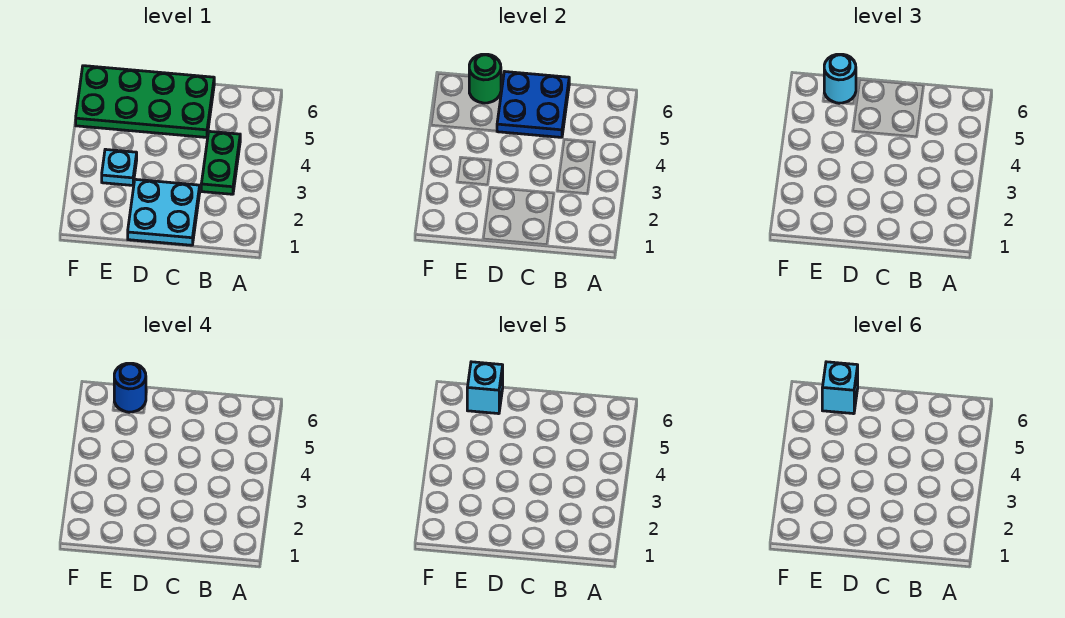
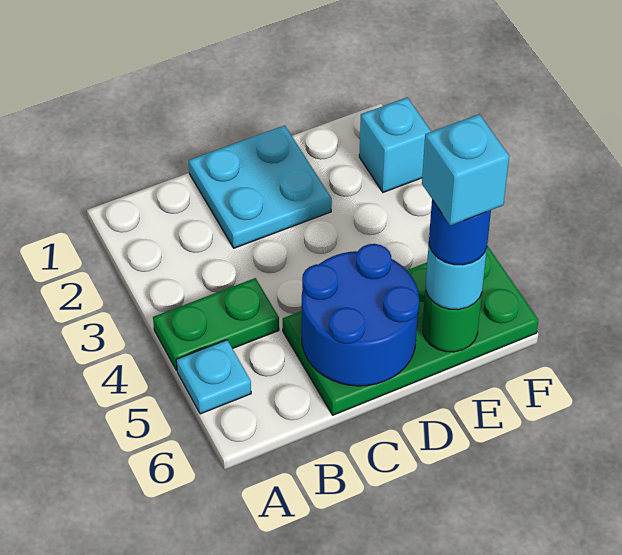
green plate B3:B4 level 1 -> green plate A4:B4 level 1
blue plate C5:D6 level 2 -> blue round brick C5:D6 level 2
cyan plate E3 level 1 -> cyan plate A5 level 1
cyan brick E6 level 6 -> cyan brick F2 level 1

